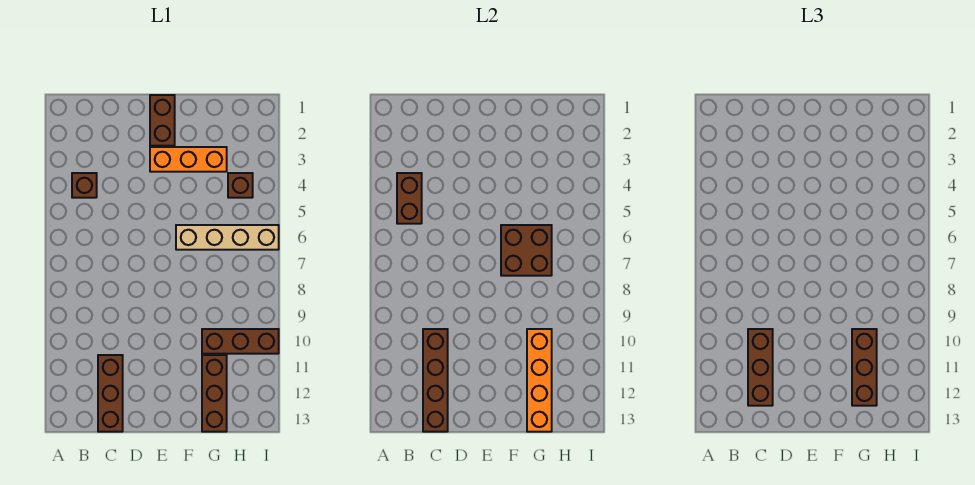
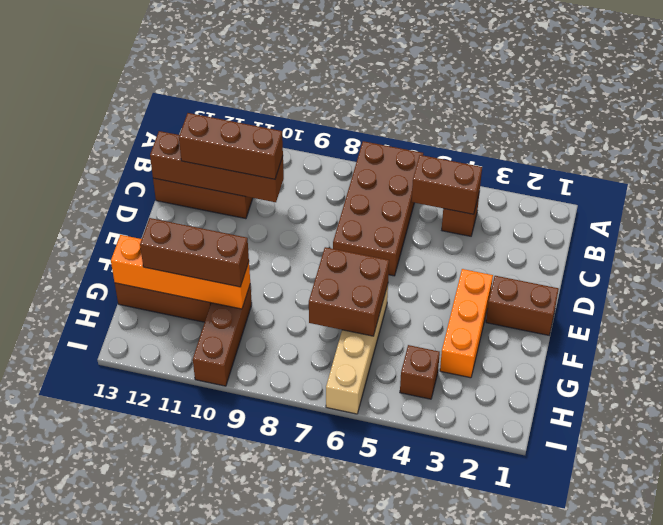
none -> brown brick A6:D7 level 1

